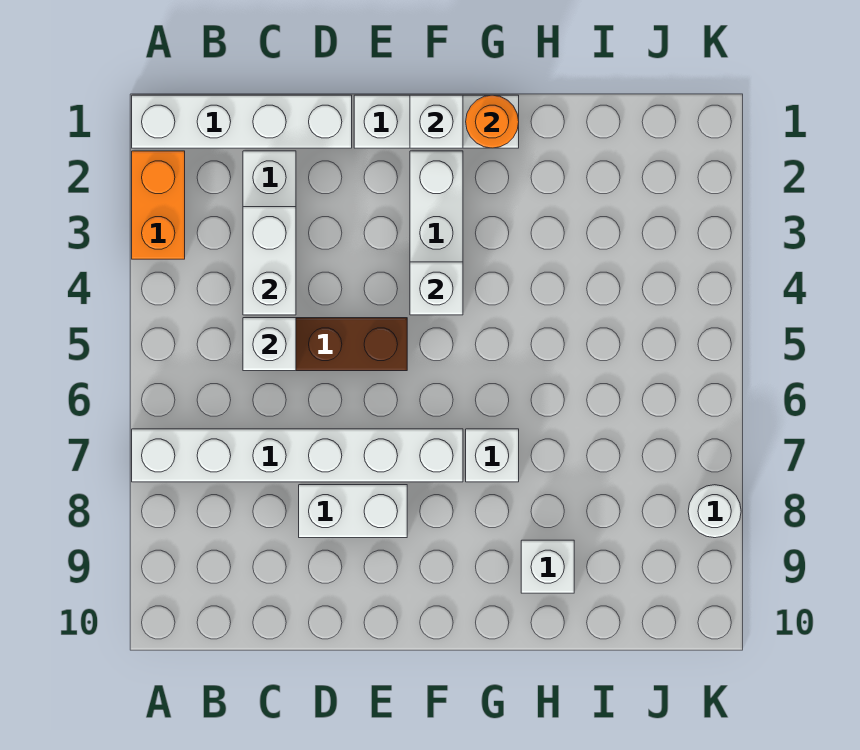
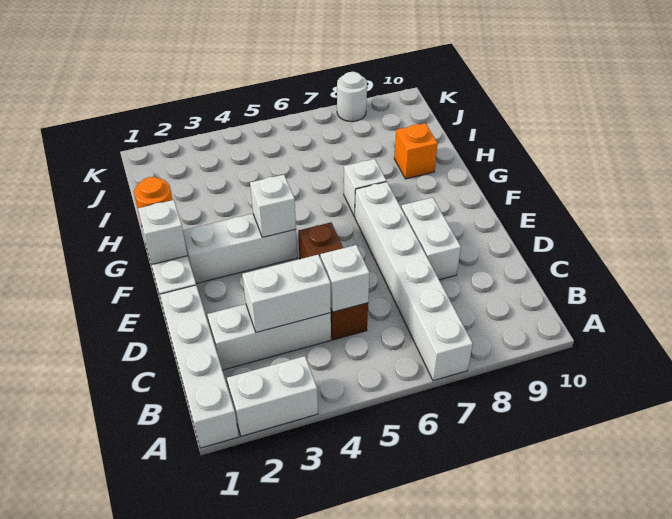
orange brick A2:A3 level 1 -> white brick A2:A3 level 1
white brick H9 level 1 -> orange brick H9 level 1

